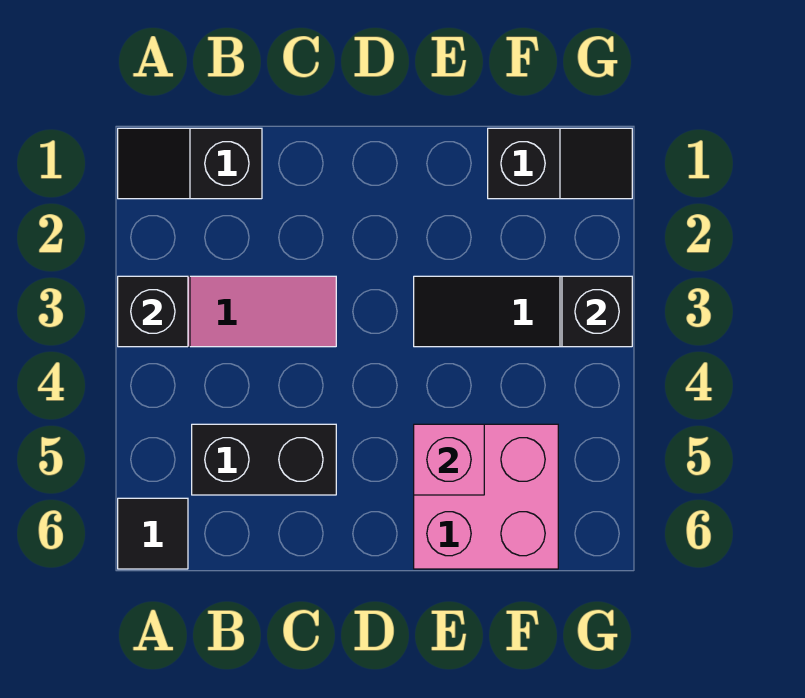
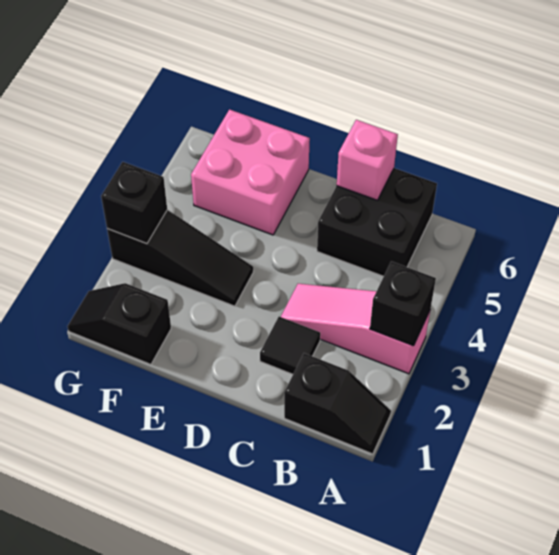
black tile A6 level 1 -> black tile C2 level 1
black brick B5:C5 level 1 -> black brick B5:C6 level 1
pink brick E5 level 2 -> pink brick C6 level 2

